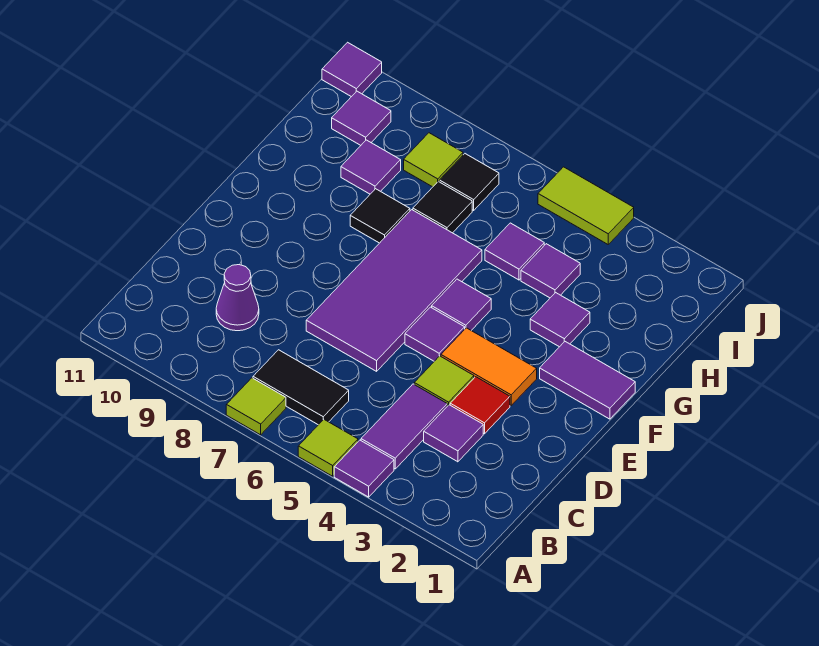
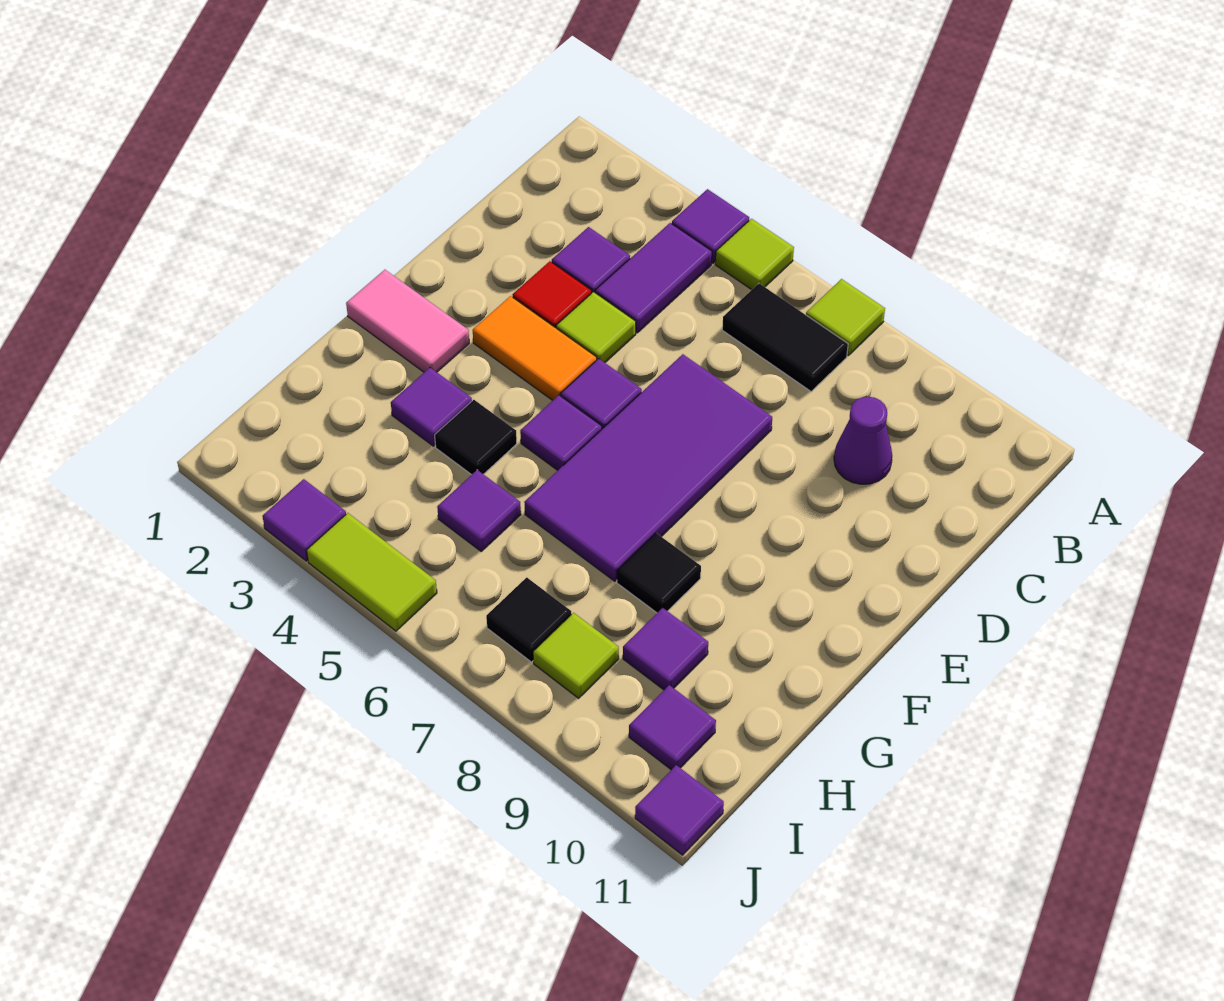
purple tile F1:F2 level 1 -> pink tile F1:F2 level 1
purple tile H4 level 1 -> purple tile J3 level 1
black tile H7 level 1 -> black tile G4 level 1

